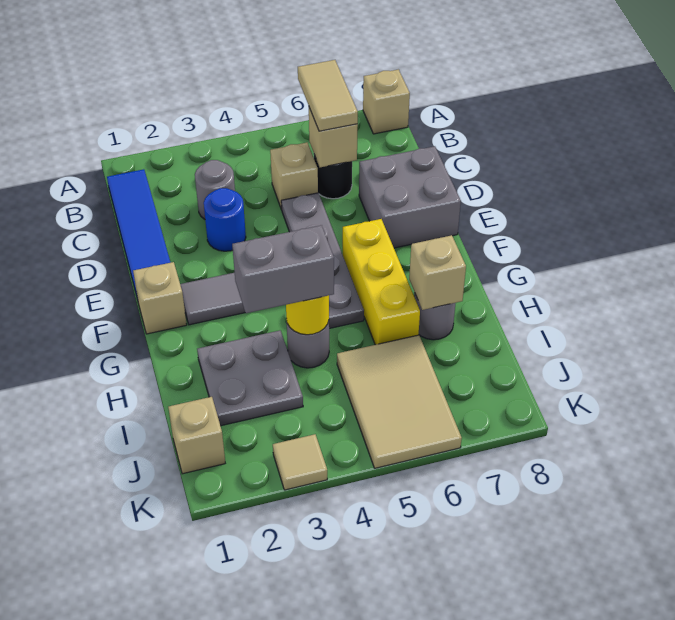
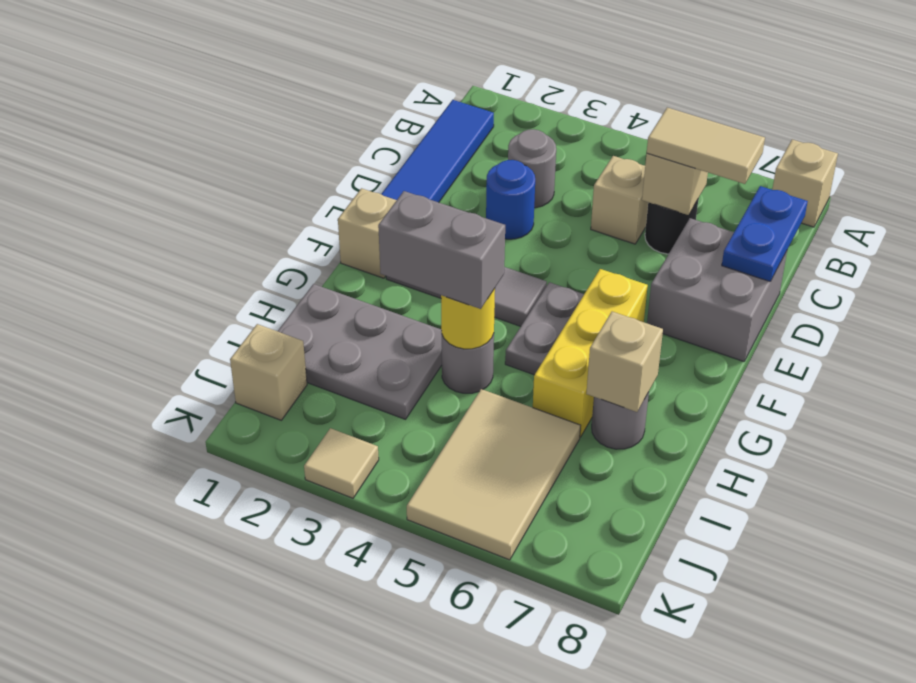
tan tile B6:C6 level 3 -> tan tile C6:C7 level 3
none -> blue plate C8:D8 level 2
grey plate D5:G5 level 1 -> grey plate F5:G5 level 1
grey plate H2:I3 level 1 -> grey plate H1:I3 level 1

